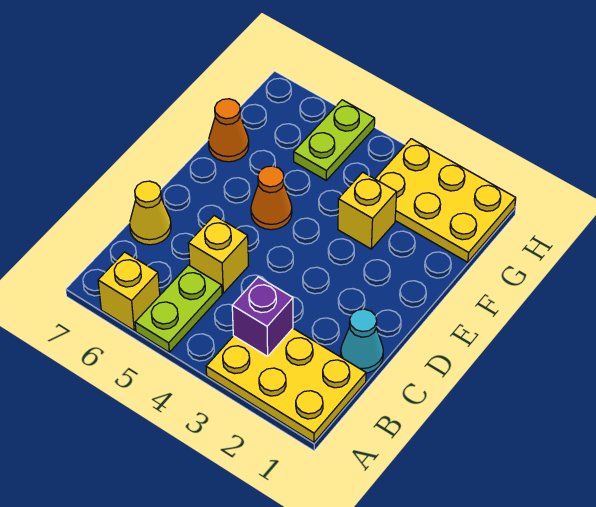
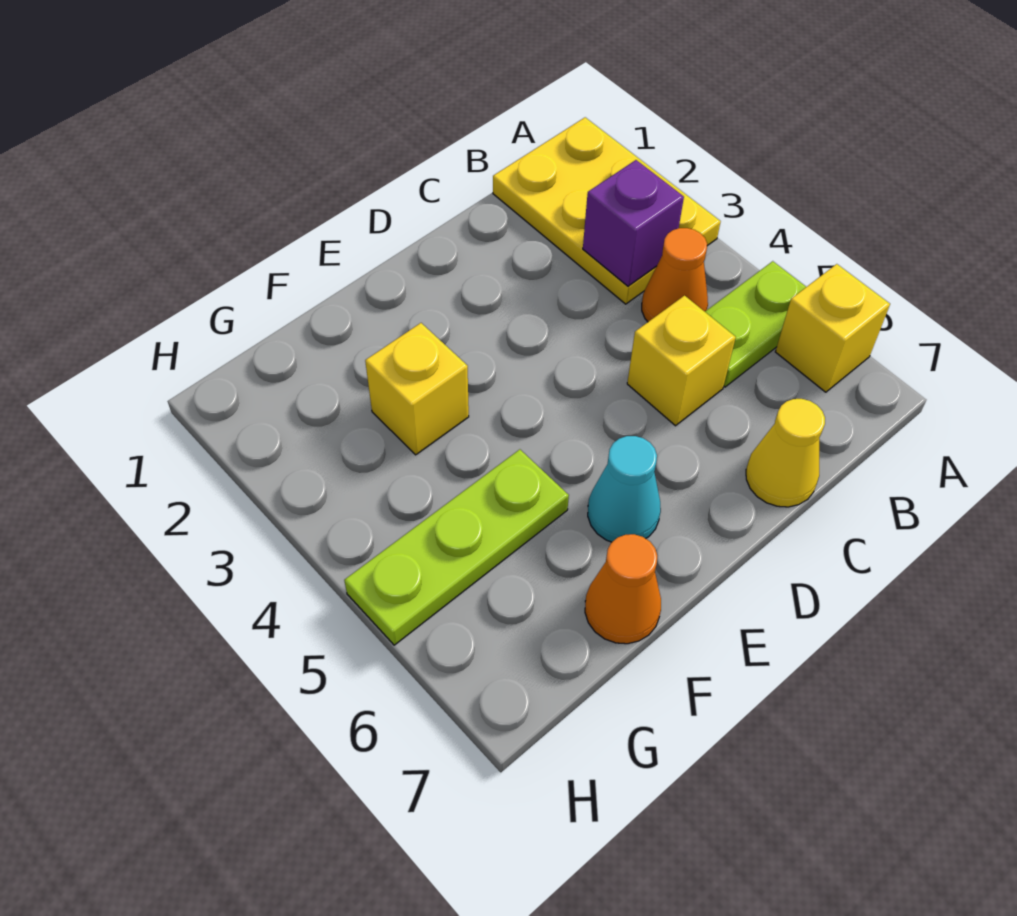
cyan cone C1 level 1 -> cyan cone E6 level 1
orange cone E5 level 1 -> orange cone B4 level 1
yellow plate G1:H3 level 1 -> none
lime plate G5:H5 level 1 -> lime plate F5:H5 level 1

